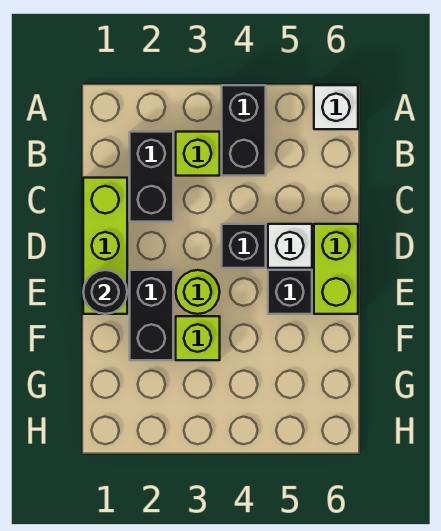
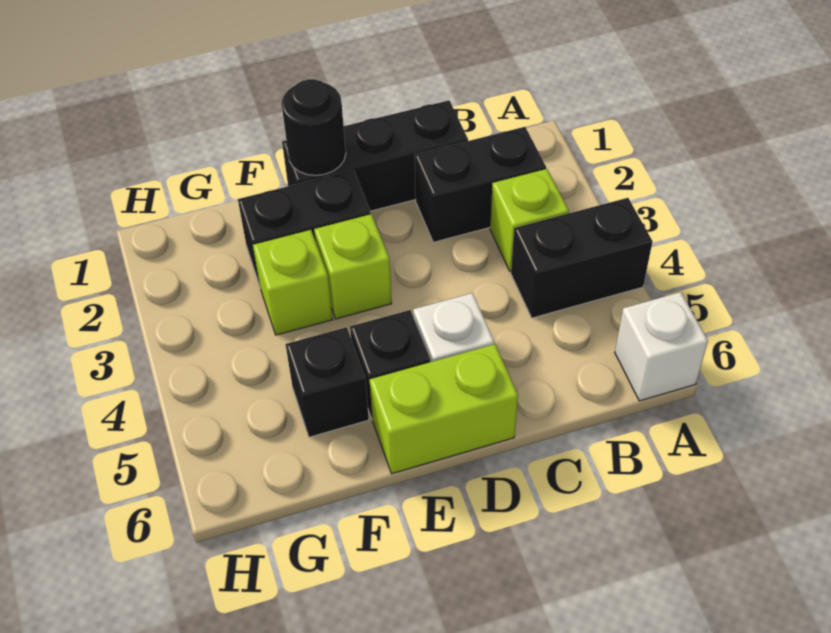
lime brick C1:E1 level 1 -> black brick C1:E1 level 1
black brick D4 level 1 -> black brick F5 level 1
lime round brick E3 level 1 -> lime brick E3 level 1

